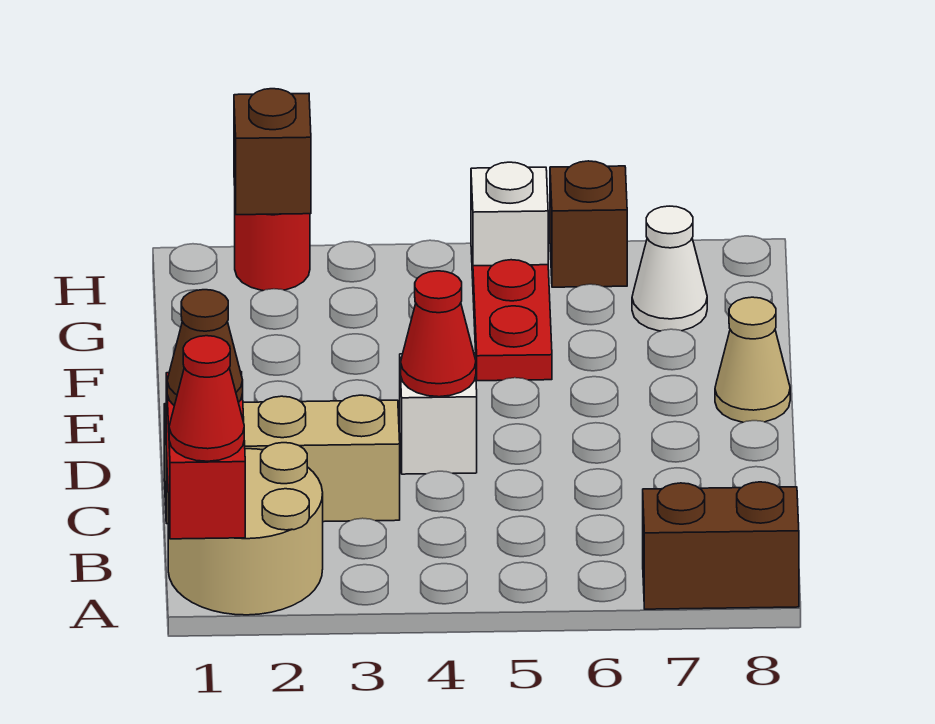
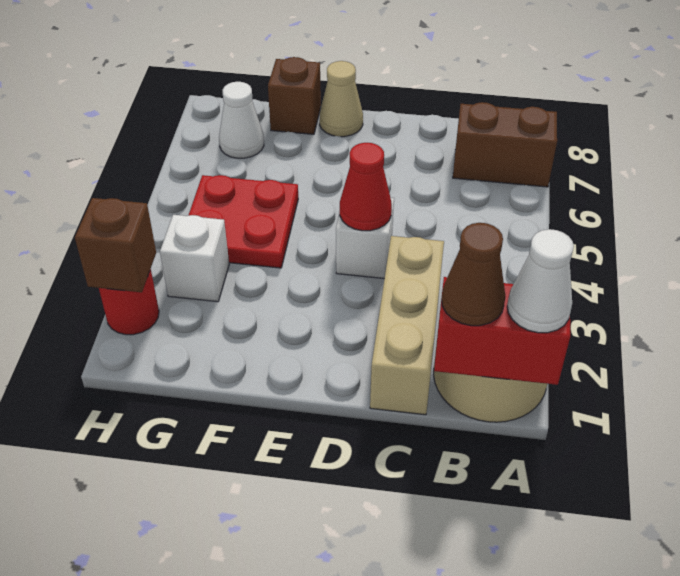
red cone A1 level 3 -> white cone A1 level 3
brown brick A7:A8 level 1 -> brown brick A7:B7 level 1
red plate F5:G5 level 1 -> red plate F4:G5 level 1
white brick H5 level 1 -> white brick G3 level 1
brown brick H6 level 1 -> brown brick F8 level 1

